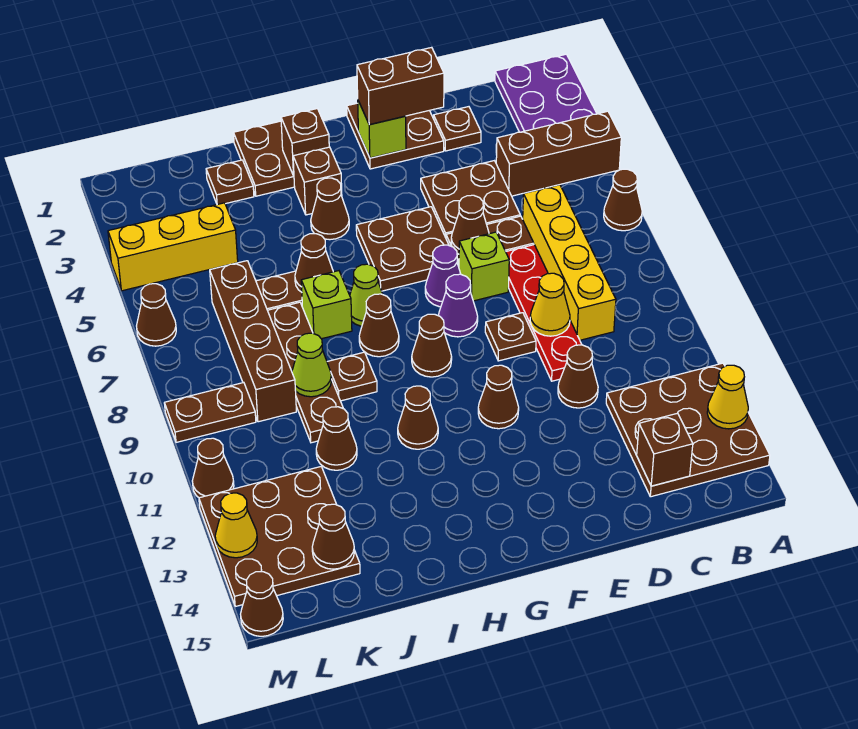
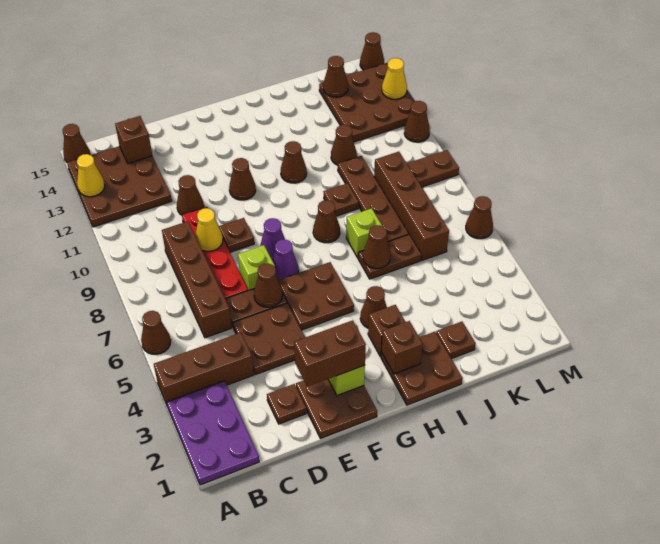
yellow brick C6:C9 level 1 -> brown brick C6:C9 level 1
brown cone G9 level 1 -> brown cone A15 level 1
lime cone H7 level 1 -> none
lime cone J9 level 2 -> none
yellow brick K4:M4 level 1 -> none

